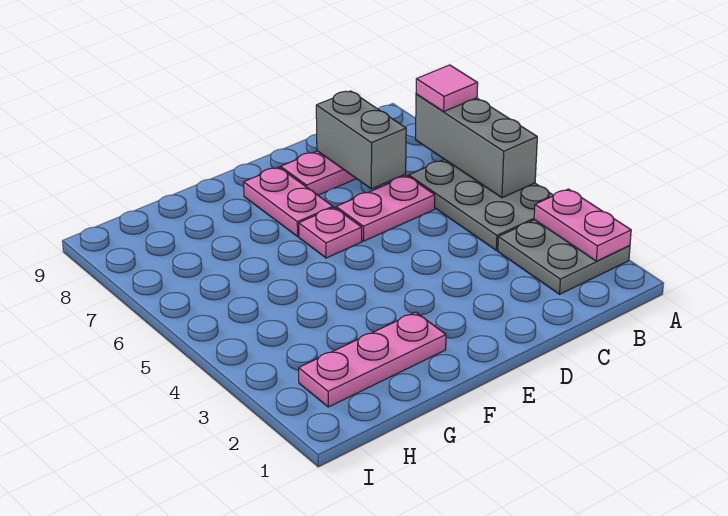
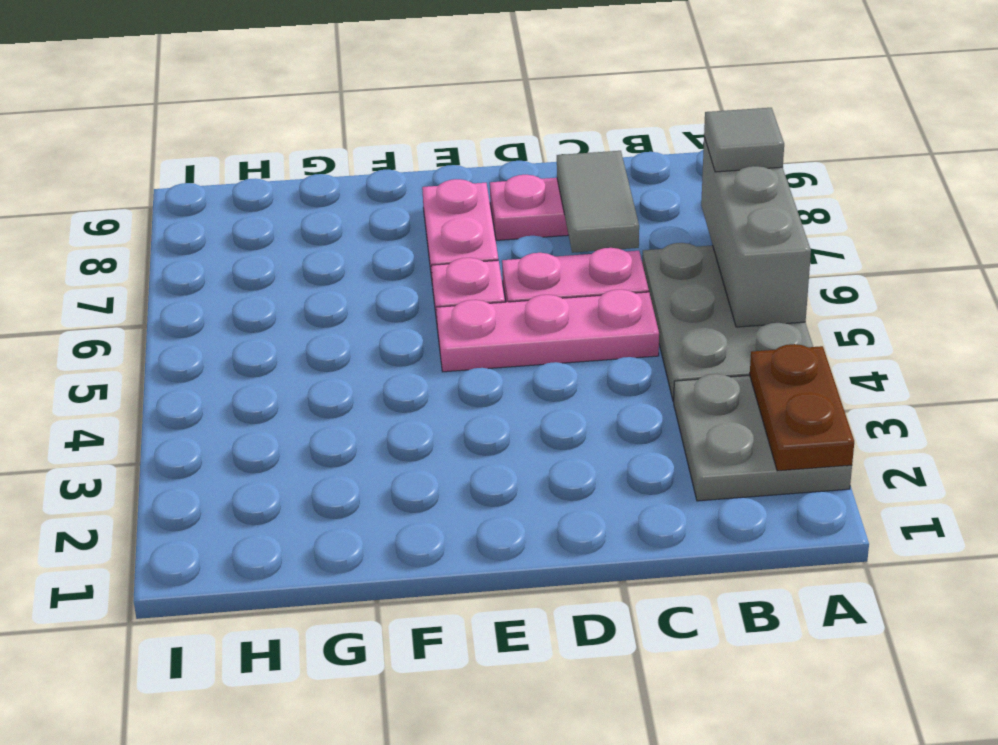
pink plate A2:A3 level 2 -> brown plate A2:A3 level 2
pink tile A7 level 3 -> grey tile A7 level 3
grey brick C7:C8 level 2 -> grey tile C7:C8 level 2
pink plate F2:H2 level 1 -> pink plate C5:E5 level 1

